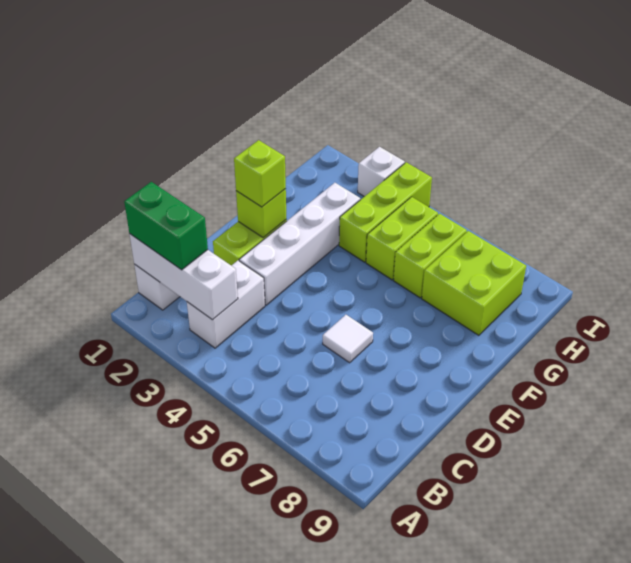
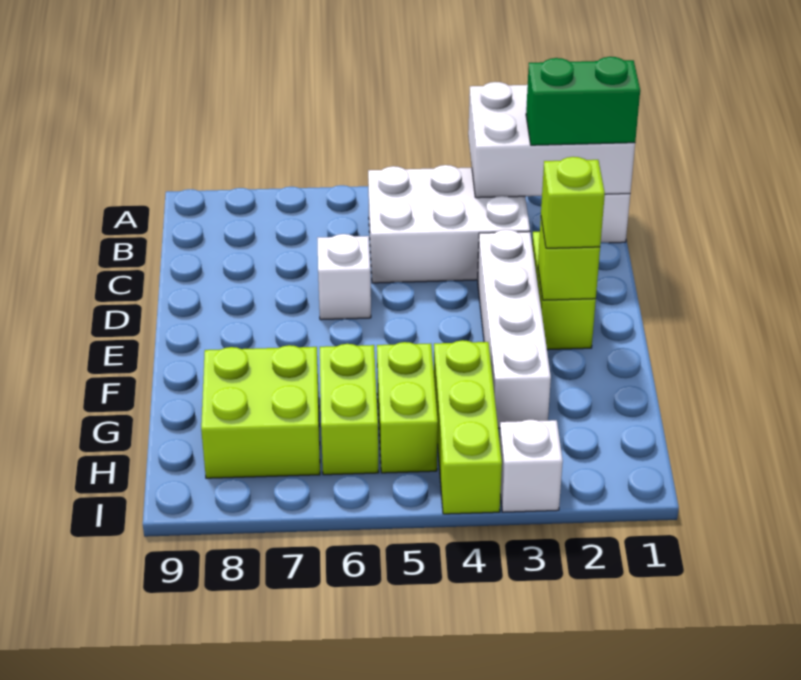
white brick B1:B3 level 2 -> white brick A1:B3 level 2
white brick B3:C3 level 1 -> white brick B3:C5 level 1
white tile D6 level 1 -> white brick D6 level 1

